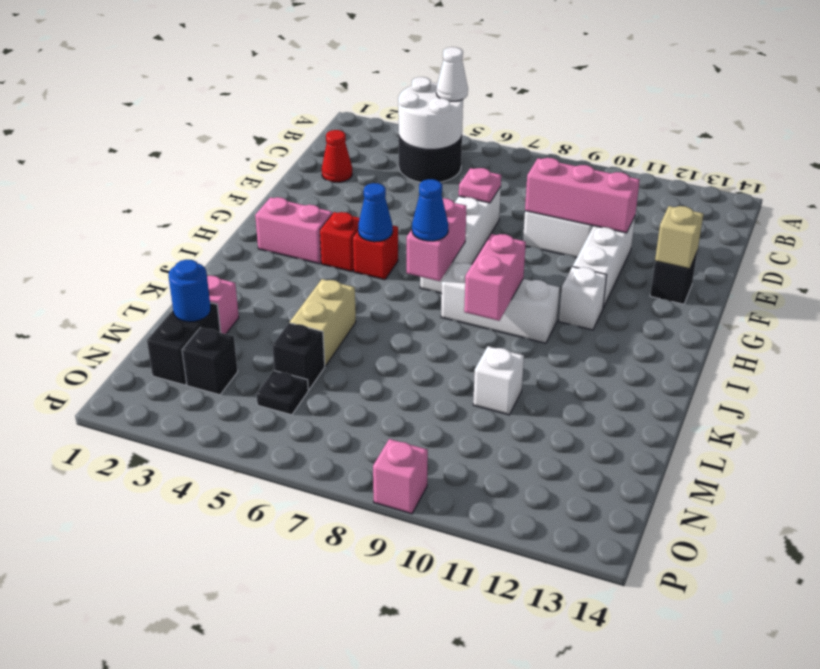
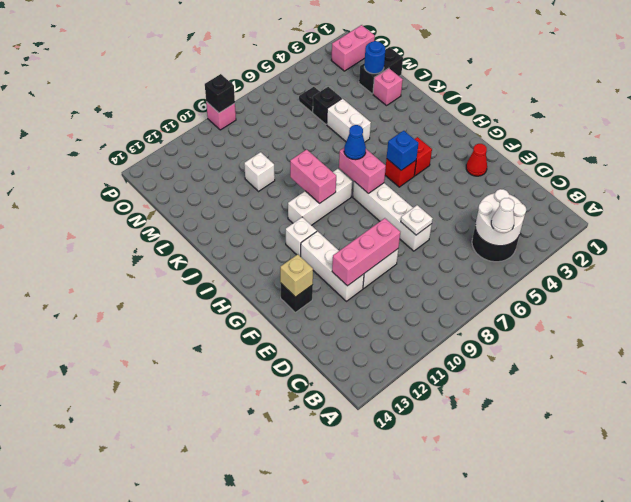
red cone D2 level 1 -> red cone F2 level 1
pink plate E7 level 2 -> white plate E7 level 2
pink brick H2:H3 level 1 -> pink brick O1:O2 level 1
blue cone H5 level 2 -> blue brick H5 level 2
tan brick K5:L5 level 1 -> white brick K5:L5 level 1
black brick M2:N2 level 1 -> black brick M1:M2 level 1
black brick N3 level 1 -> black brick P9 level 2

